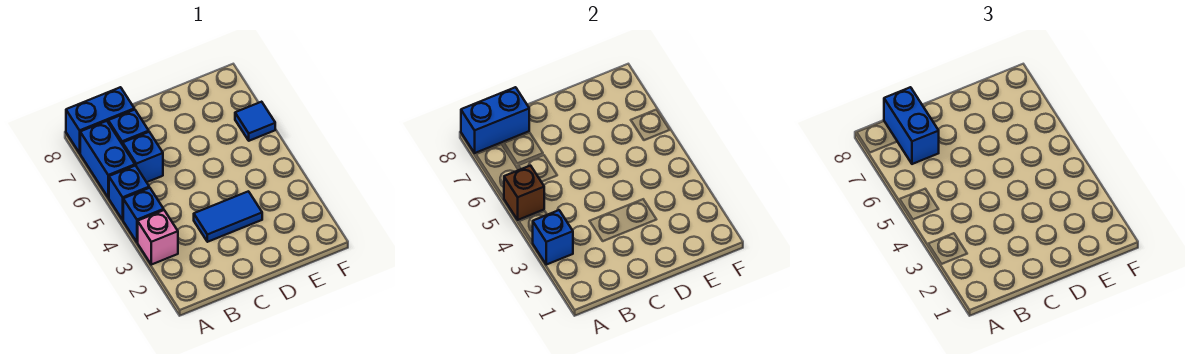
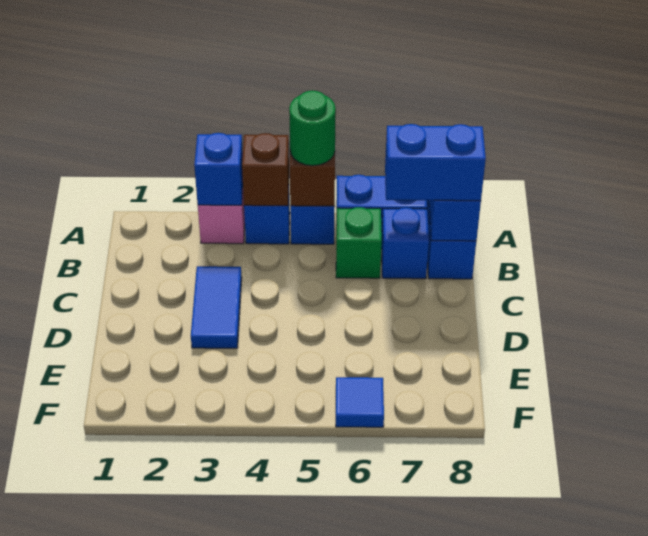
none -> brown brick A4 level 2
none -> green round brick A5 level 3
blue brick B6 level 1 -> green brick B6 level 1

